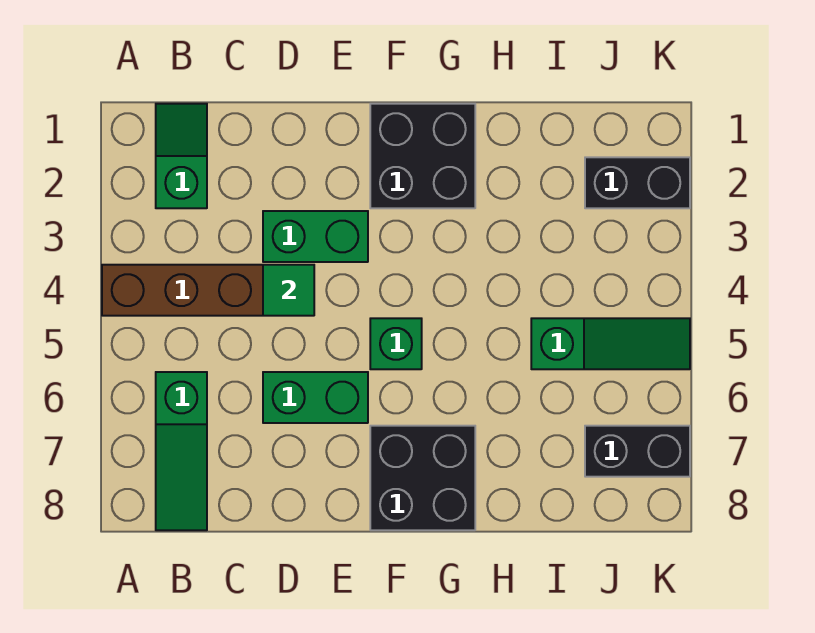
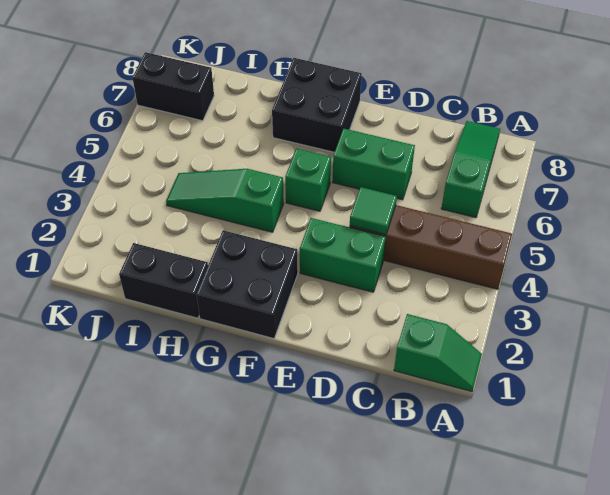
green slope B1:B2 level 1 top 2 -> green slope A1:B1 level 1 top B
green slope I5:K5 level 1 top I -> green slope G4:I4 level 1 top G
black brick J2:K2 level 1 -> black brick H1:I1 level 1

